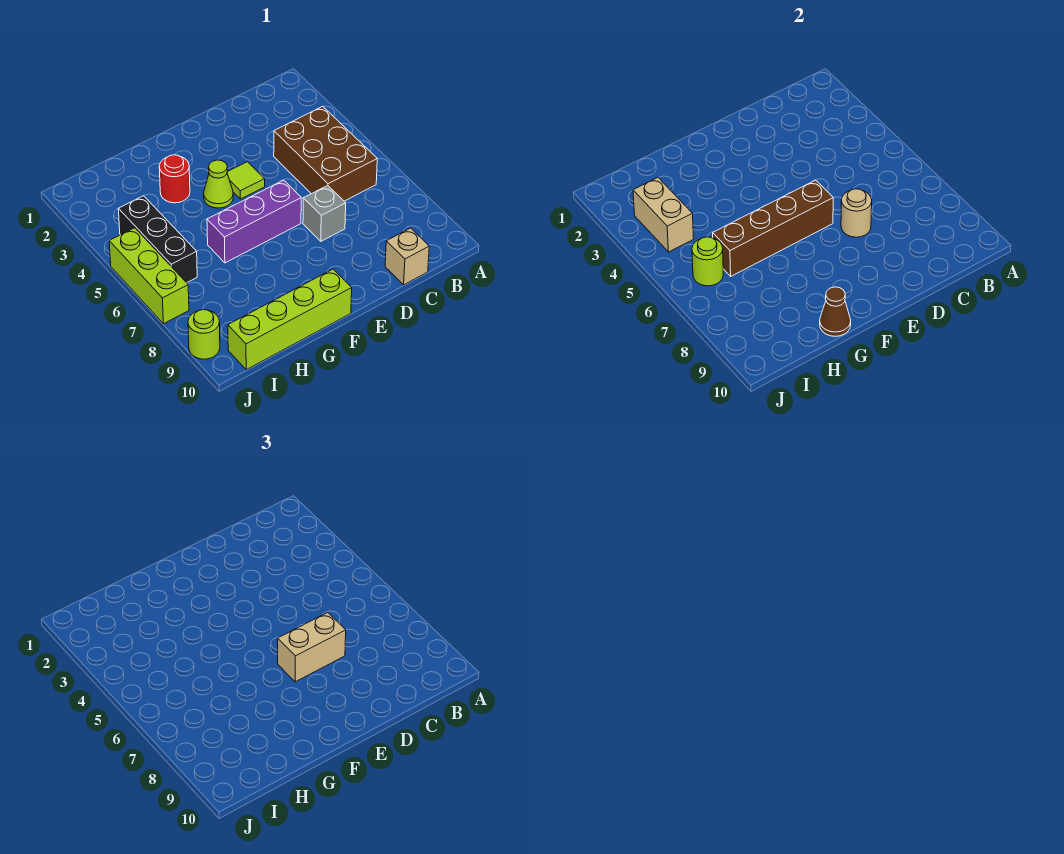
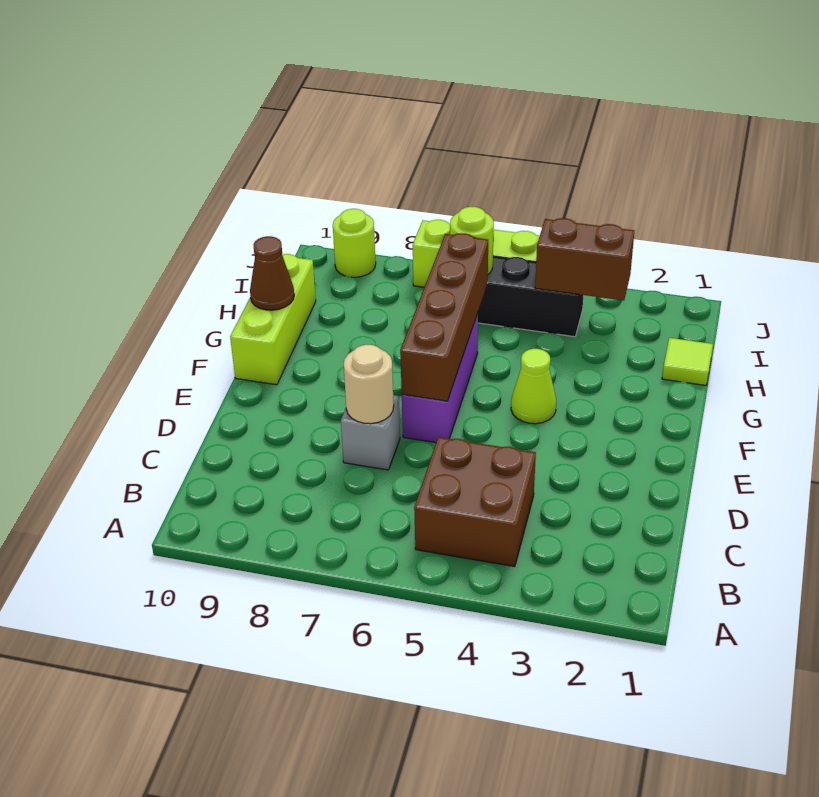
brown brick B4:C6 level 1 -> brown brick B4:C5 level 1
tan brick C10 level 1 -> none
tan brick D7:E7 level 3 -> none
lime tile E4 level 1 -> lime tile H1 level 1
lime brick F10:I10 level 1 -> lime brick F10:H10 level 1
red round brick G3 level 1 -> none
tan brick I3:I4 level 2 -> brown brick I3:I4 level 2

